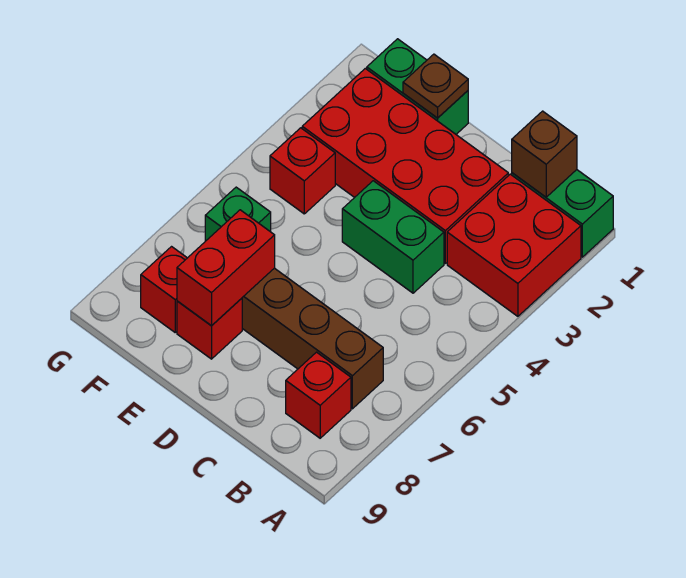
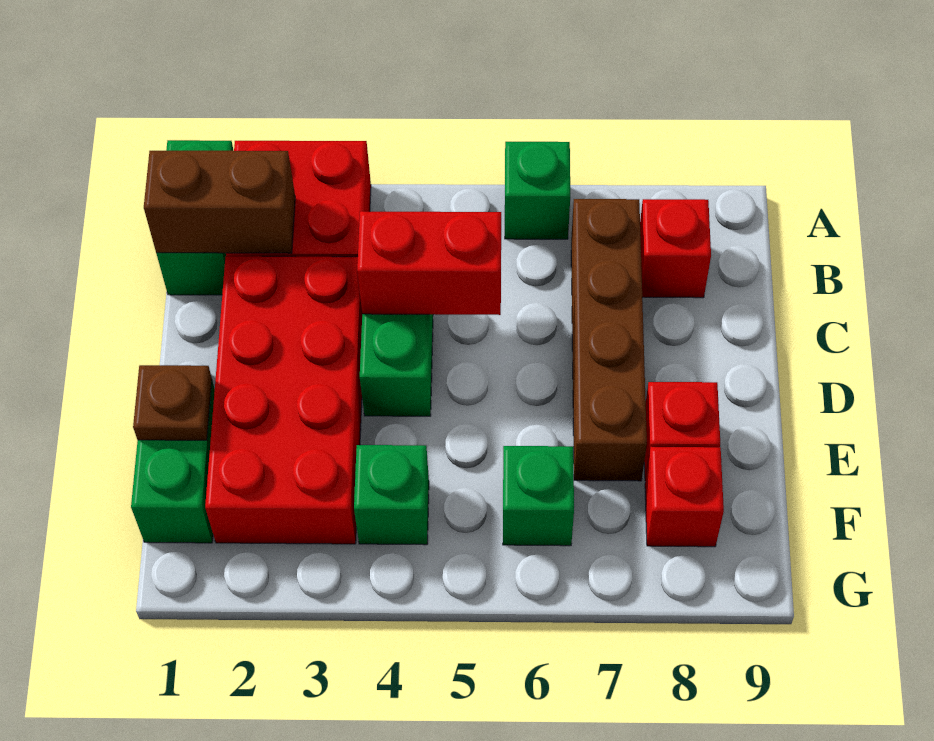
none -> green brick A6 level 1
brown brick B1 level 2 -> brown brick B1:B2 level 2
red brick E7:E8 level 2 -> red brick C4:C5 level 2
red brick F4 level 1 -> green brick F4 level 1

